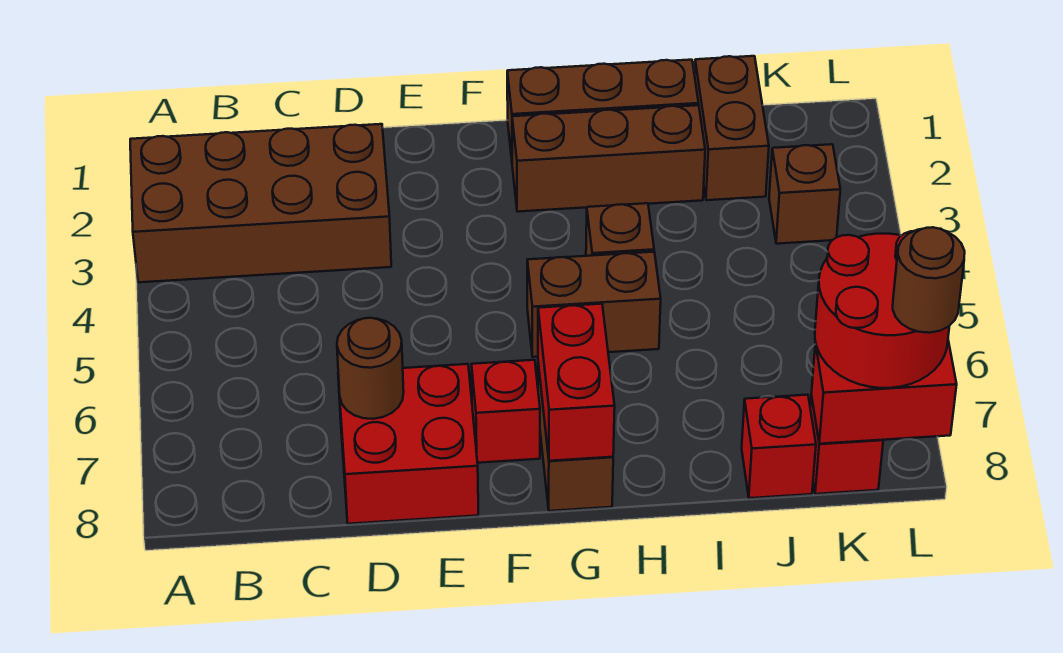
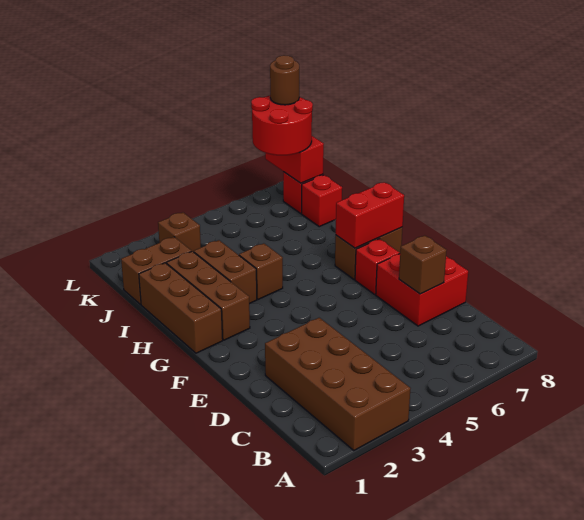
brown round brick D7 level 2 -> brown brick D7 level 2
brown brick G5:H5 level 1 -> brown brick H3:I3 level 1

